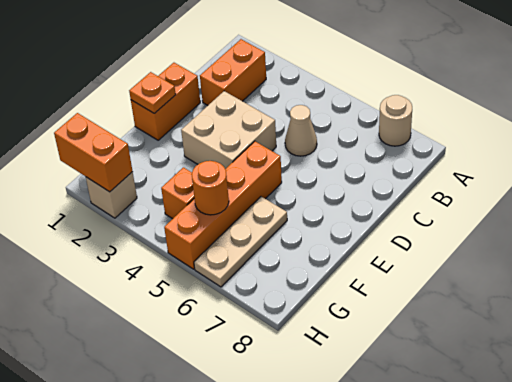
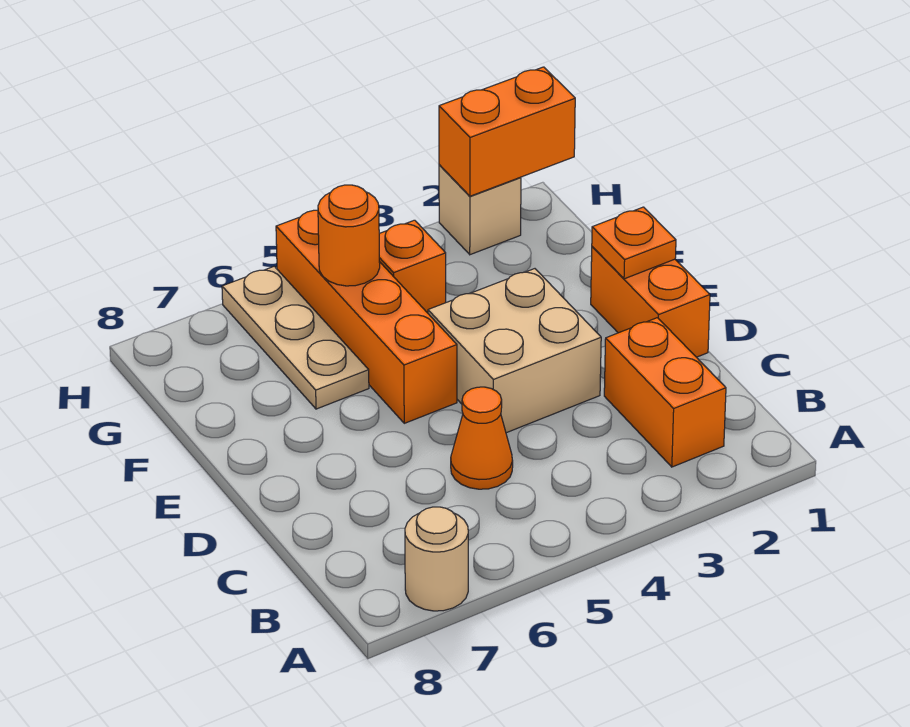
tan cone C5 level 1 -> orange cone C5 level 1

